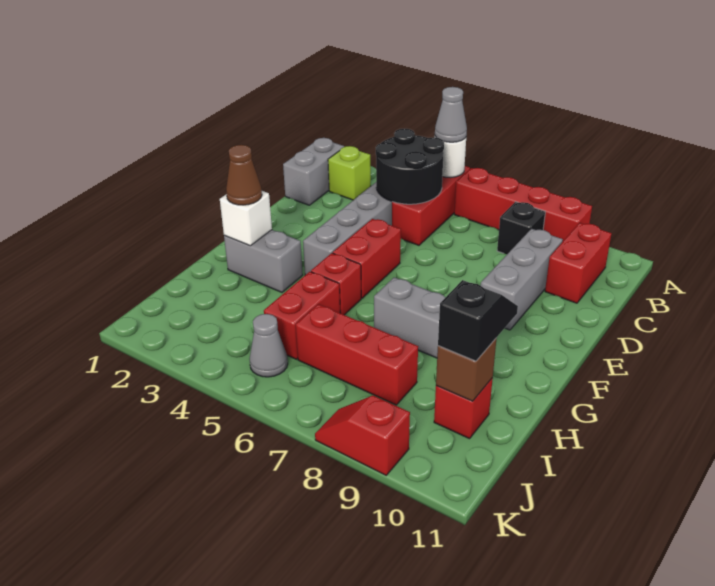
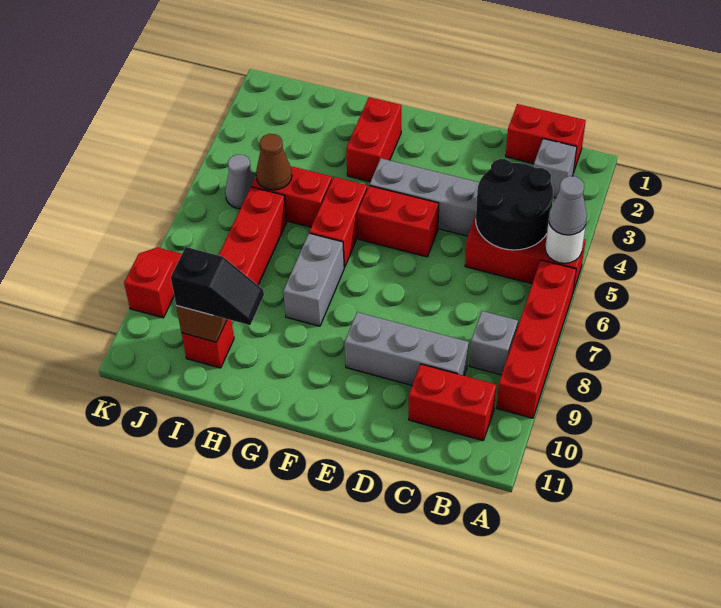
grey brick B1:C1 level 1 -> red brick B1:C1 level 1
lime brick B2 level 1 -> grey brick B2 level 1
black brick B8 level 1 -> grey brick B8 level 1
grey brick G2:G3 level 1 -> red brick G2:G3 level 1
white brick G2 level 2 -> none
brown cone G2 level 3 -> brown cone I5 level 2
red brick G5 level 1 -> red brick G5:G6 level 1

